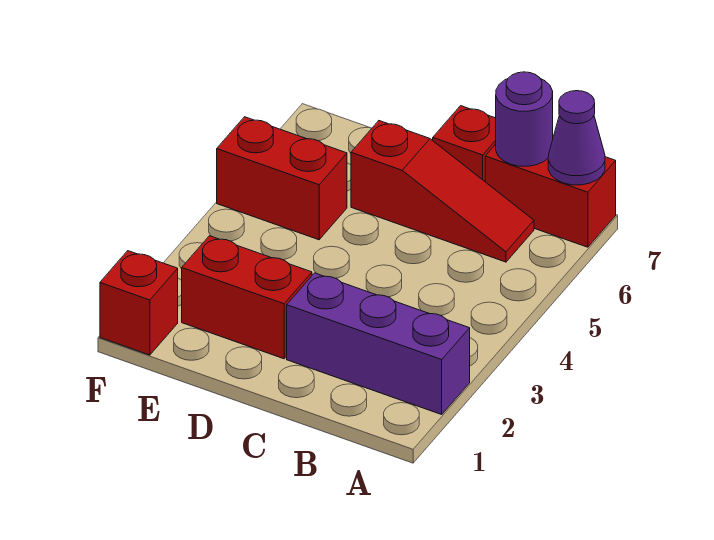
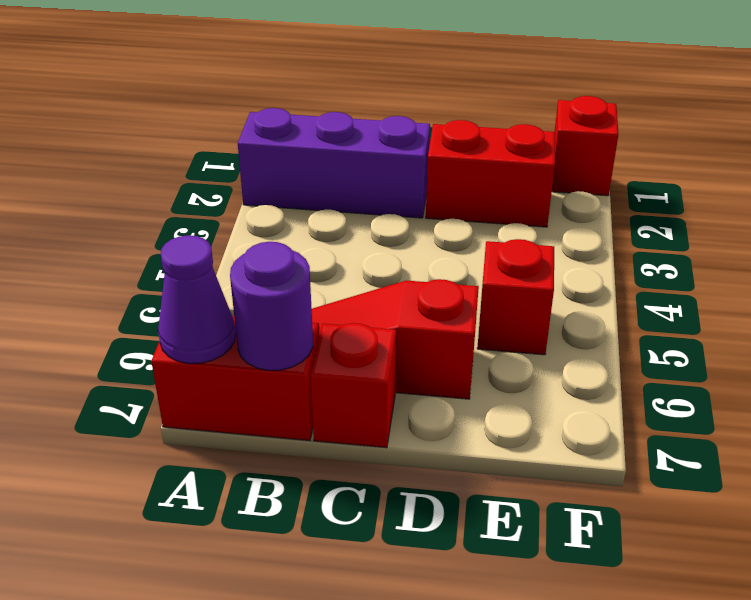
red brick E5:F5 level 1 -> red brick E5 level 1

